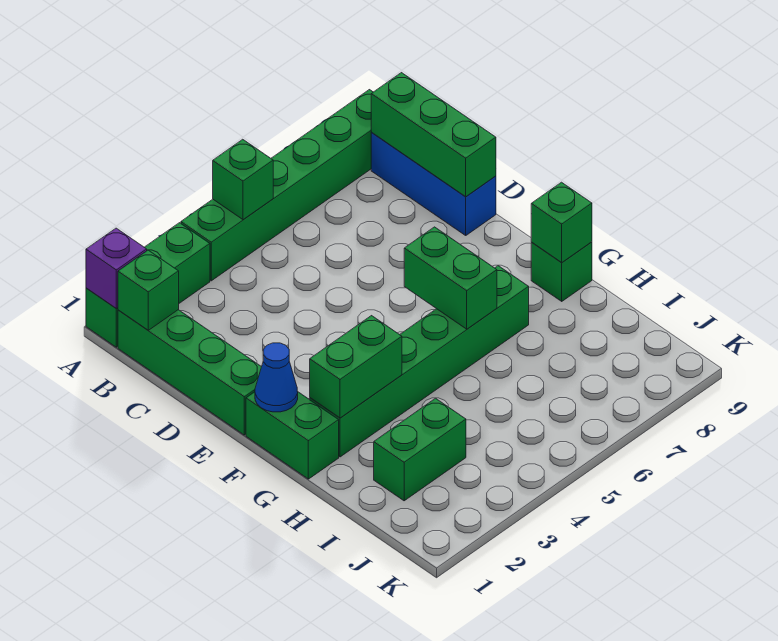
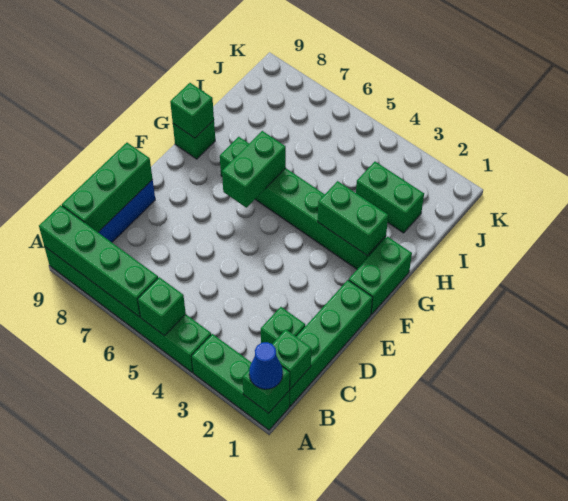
purple brick A1 level 2 -> green brick A1 level 2
none -> green brick A6:A9 level 2
none -> green brick C2 level 1
blue cone F1 level 2 -> blue cone A1 level 3

